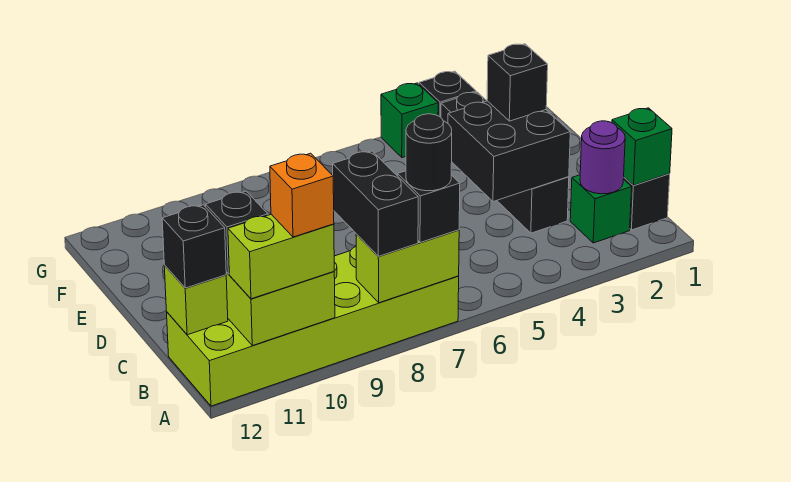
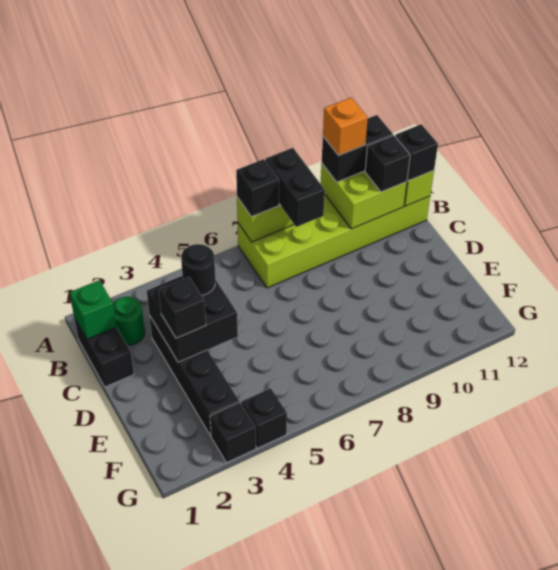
black round brick A7 level 4 -> black round brick C4 level 3
lime brick A10:A11 level 3 -> black brick A10:A11 level 3
green brick B2 level 1 -> green round brick B2 level 1
purple round brick B2 level 2 -> none
green brick G4 level 1 -> black brick G4 level 1

